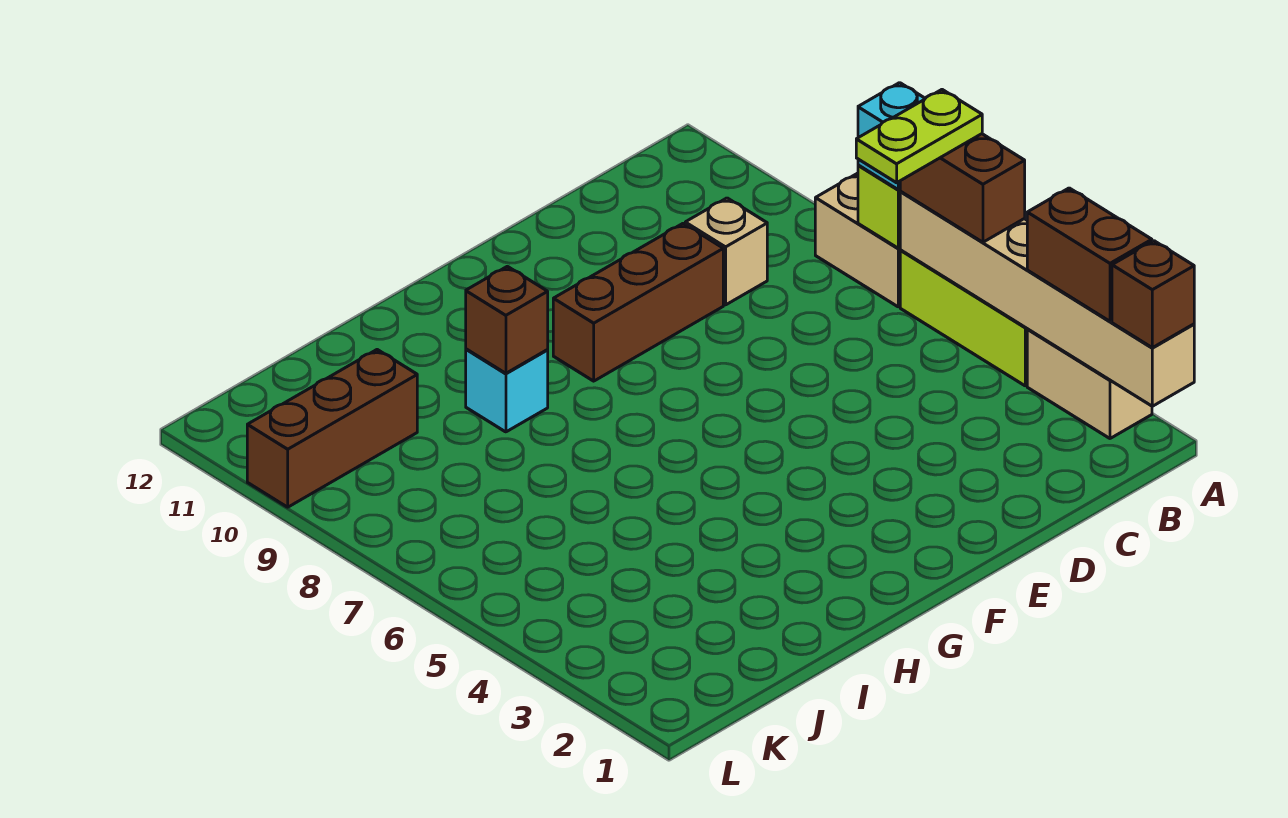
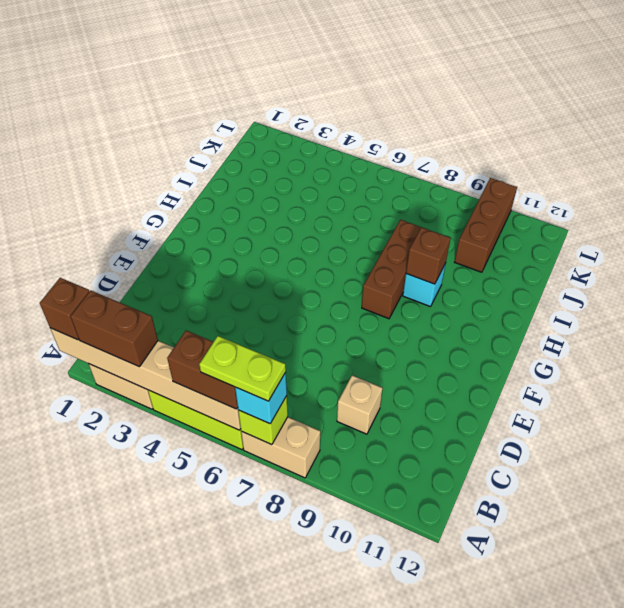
lime plate A6:B6 level 4 -> lime plate A6:A7 level 4
brown brick D9:F9 level 1 -> brown brick G8:I8 level 1

